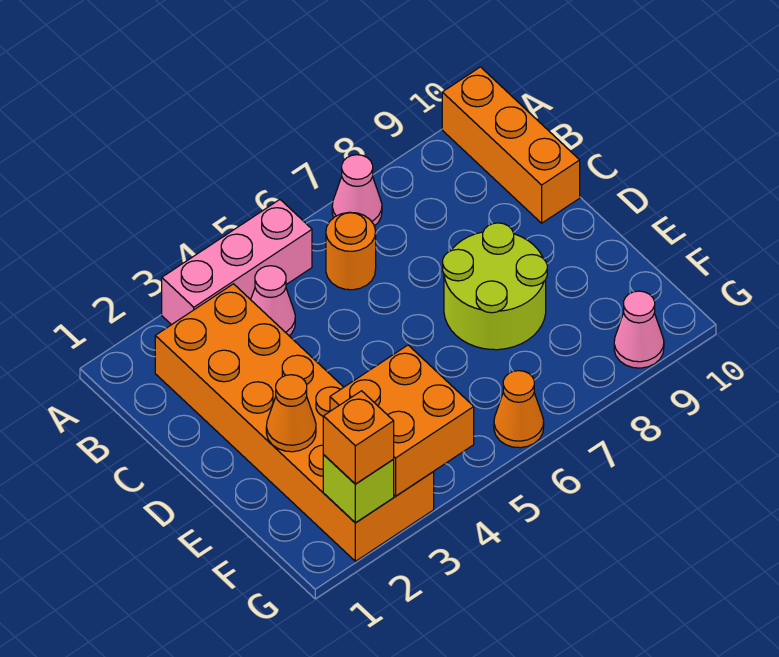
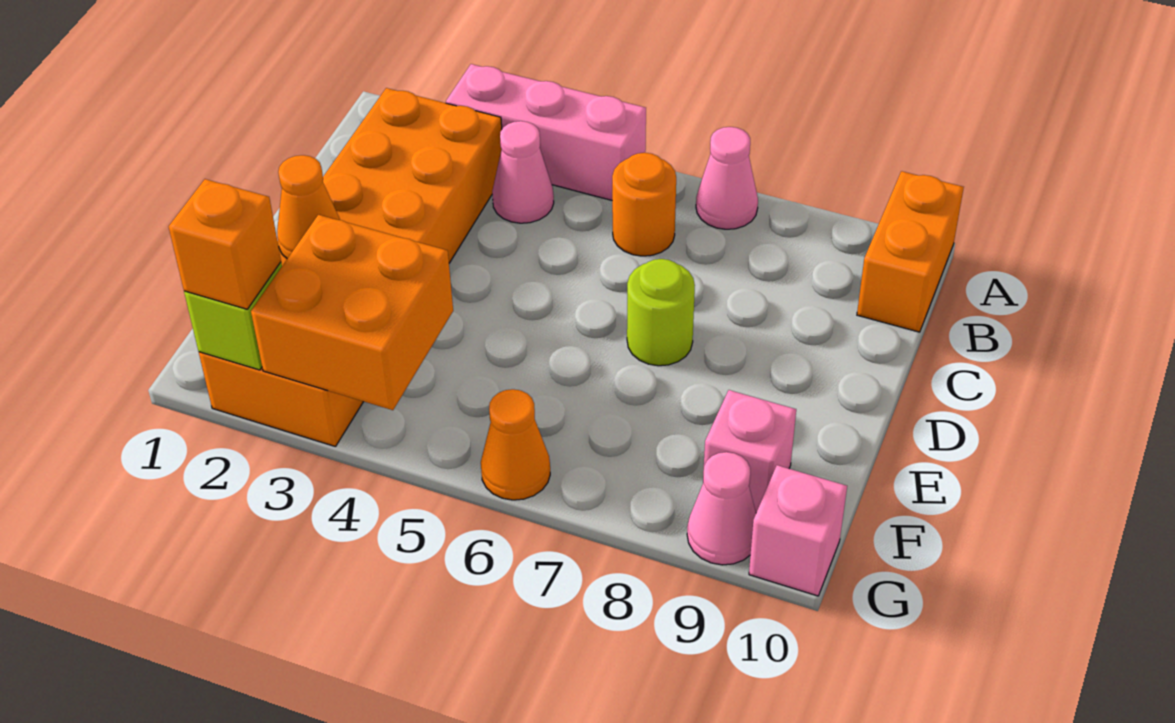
orange brick A10:C10 level 1 -> orange brick A10:B10 level 1
lime round brick D7:E8 level 1 -> lime round brick D7 level 1
none -> pink brick F9 level 1
none -> pink brick G10 level 1

